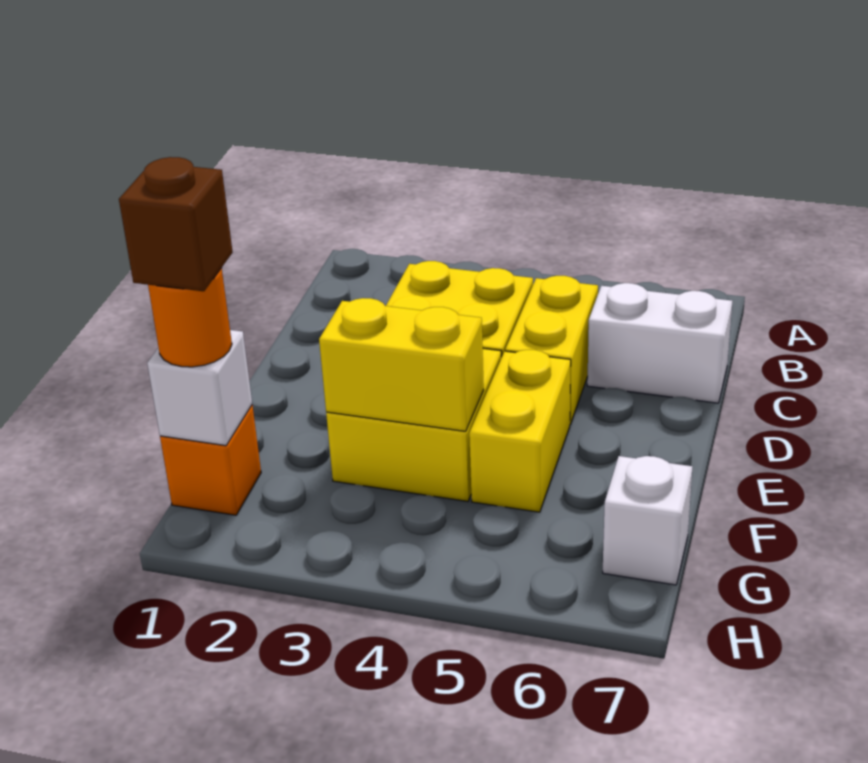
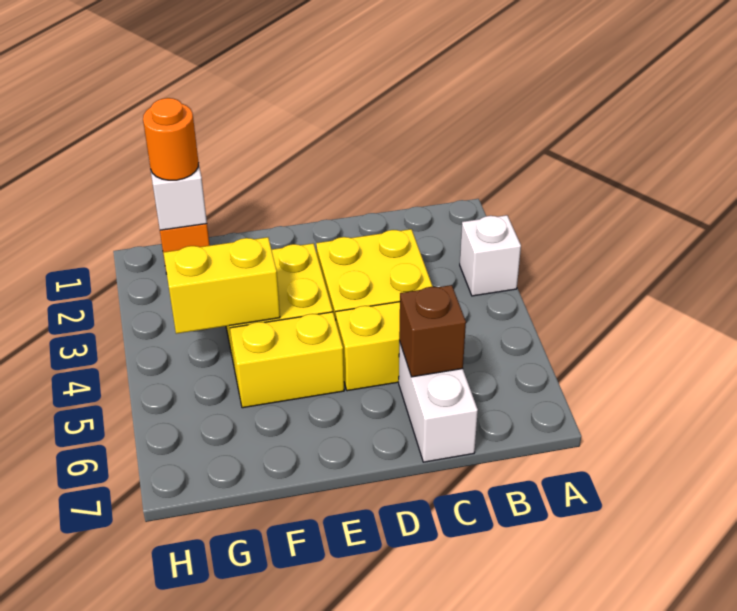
yellow brick F3:F4 level 2 -> yellow brick F4:G4 level 2
brown brick G1 level 4 -> brown brick C6 level 2
white brick G7 level 1 -> white brick A3 level 1

